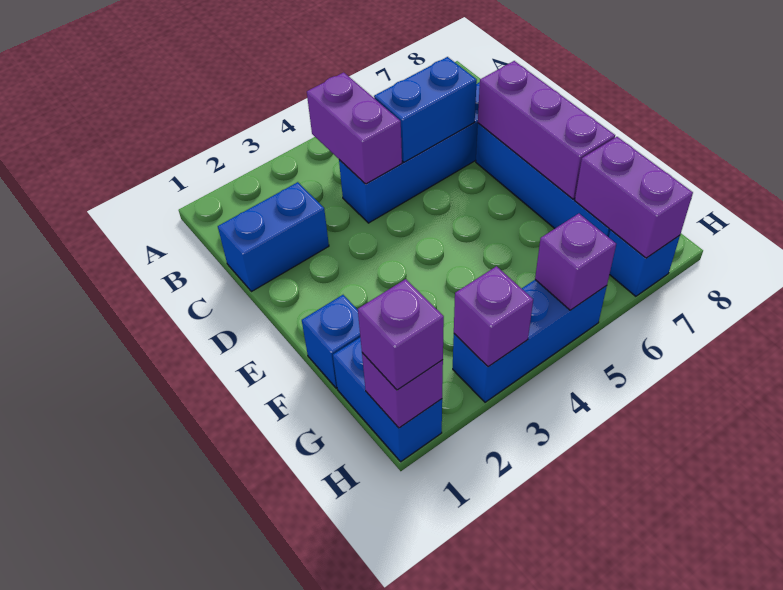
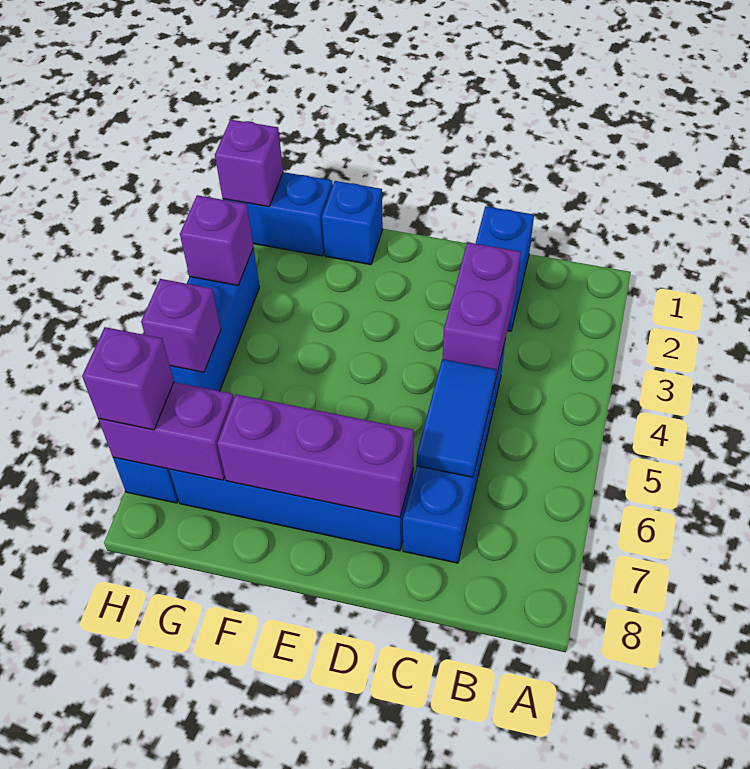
purple brick B4:C4 level 2 -> purple brick C3:C4 level 2
blue brick C5:C6 level 2 -> blue tile C5:C6 level 2
purple brick H1 level 3 -> purple brick H7 level 3

